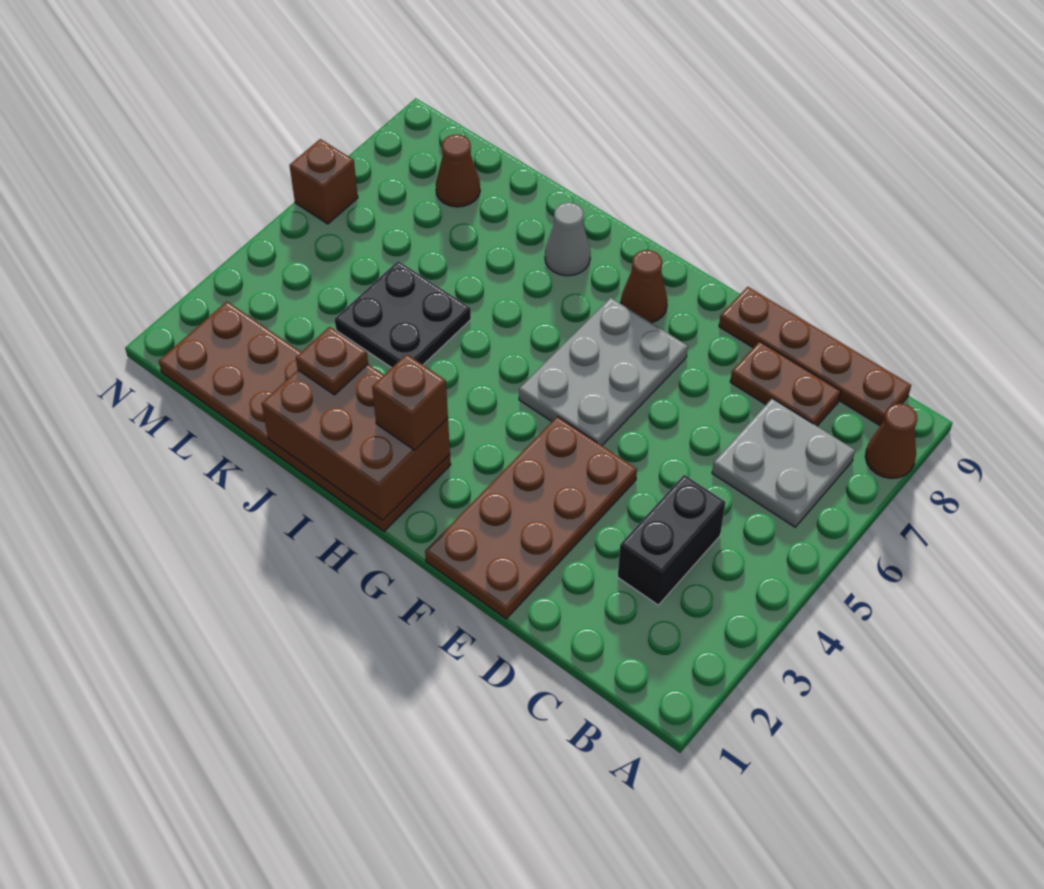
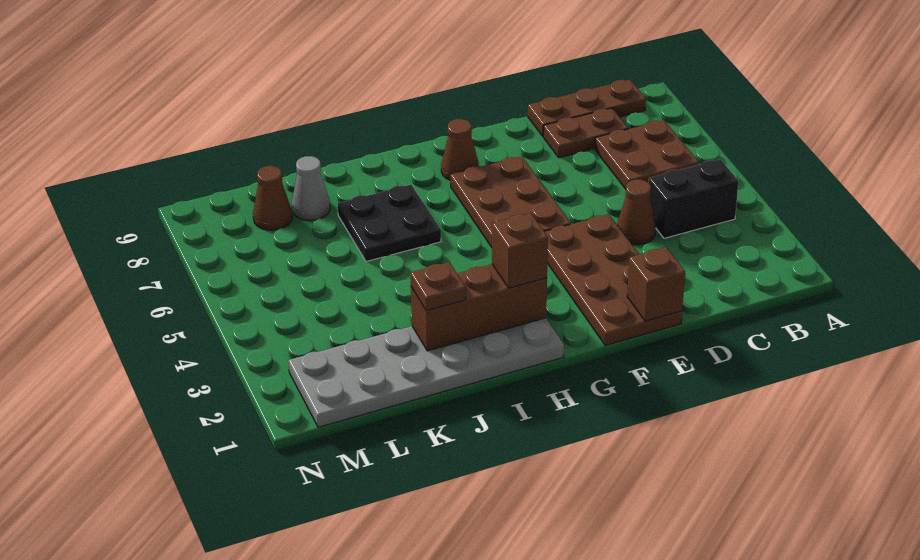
brown cone A8 level 1 -> brown cone D4 level 1
grey plate B6:C7 level 1 -> brown plate B6:C7 level 1
brown plate B9:E9 level 1 -> brown plate B9:D9 level 1
black brick C3:C4 level 1 -> black brick B4:C4 level 1
grey plate F5:G7 level 1 -> brown plate F5:G7 level 1
brown plate H1:M2 level 1 -> grey plate H1:M2 level 1
brown brick H1:J2 level 2 -> brown brick H2:J2 level 2
grey cone I8 level 1 -> grey cone K8 level 1
black plate J4:K5 level 1 -> black plate I6:J7 level 1
brown brick N6 level 1 -> brown brick E1 level 2

